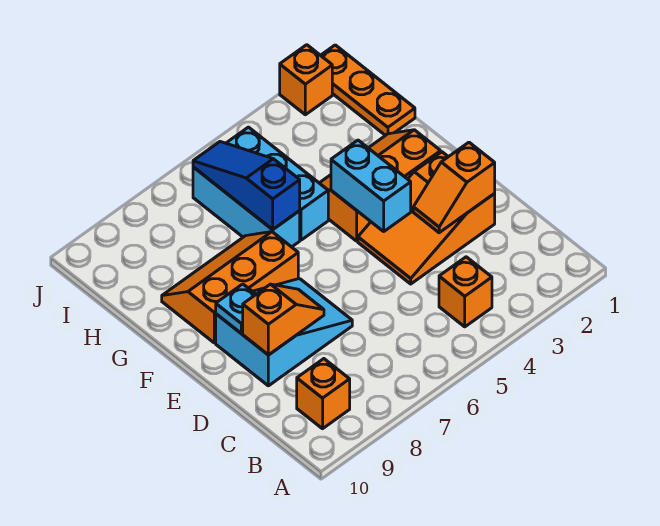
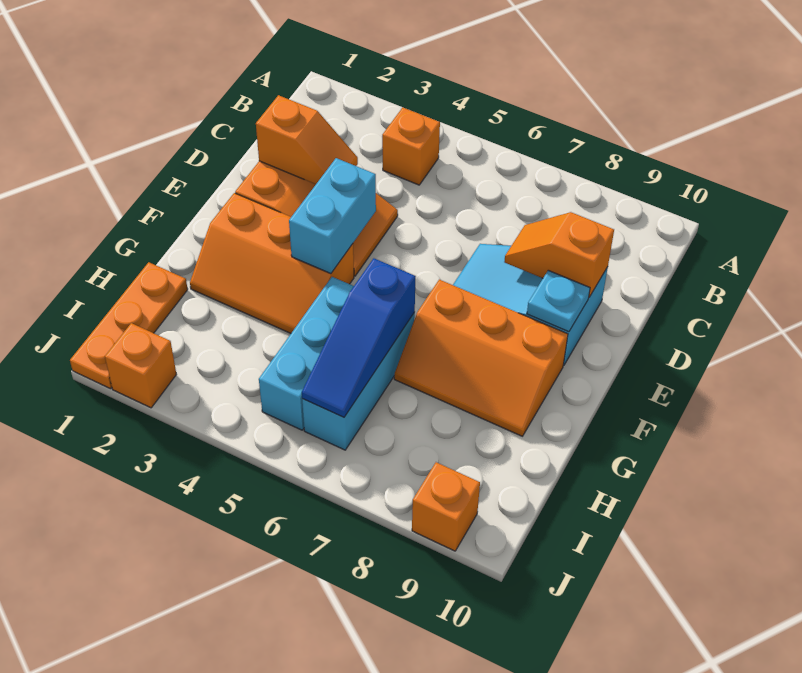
orange brick B9 level 1 -> orange brick J9 level 1

